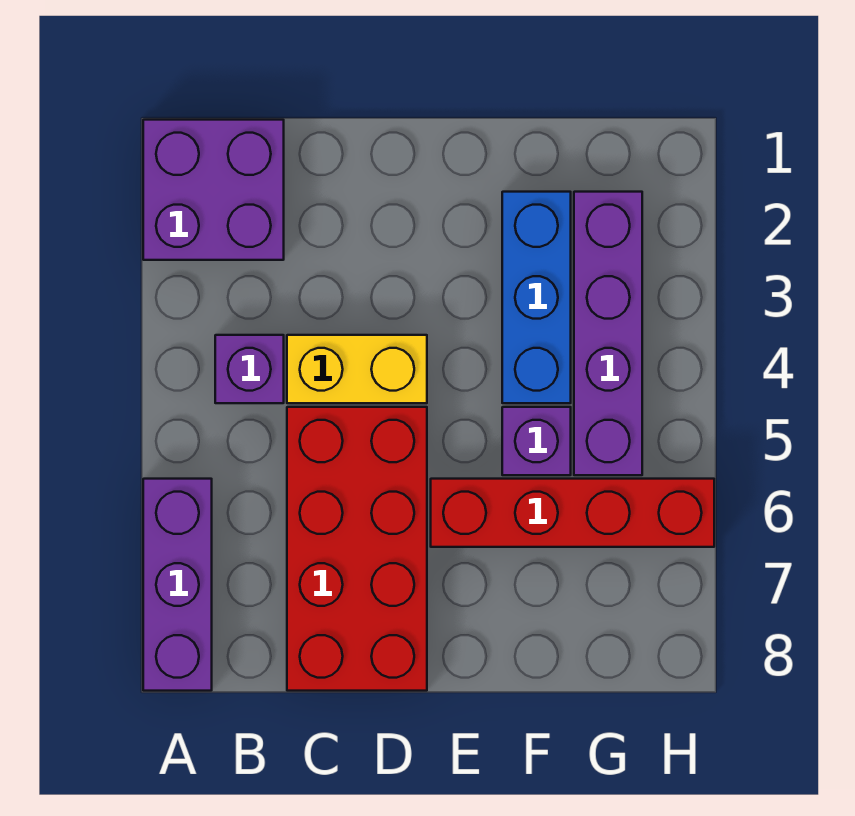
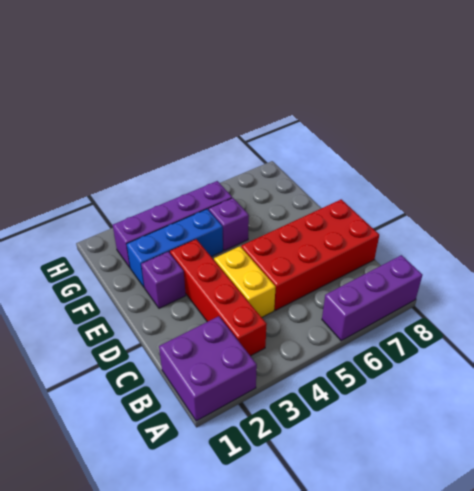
purple brick B4 level 1 -> purple brick E2 level 1
red brick E6:H6 level 1 -> red brick B3:E3 level 1

